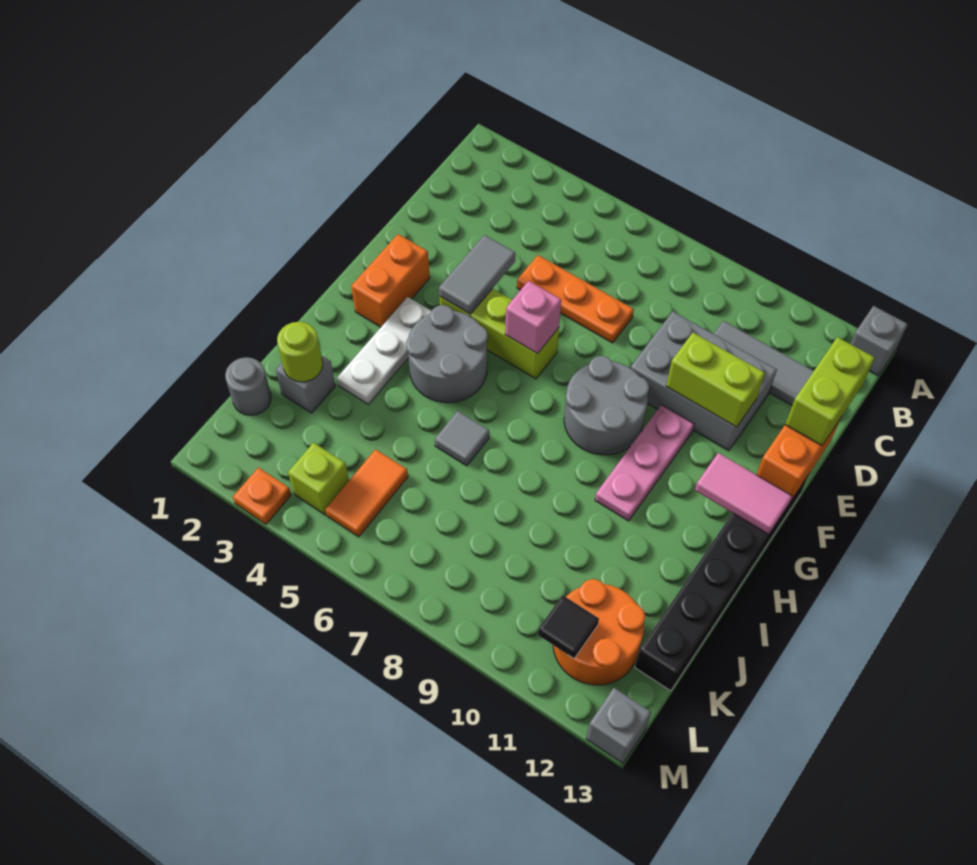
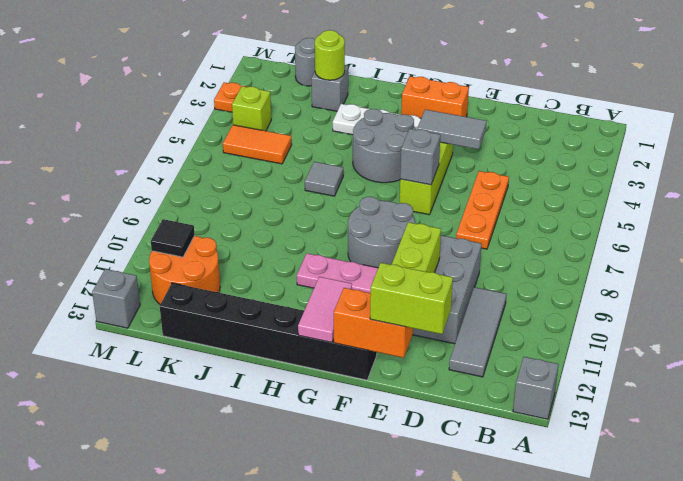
pink brick F6 level 2 -> grey brick F6 level 2

